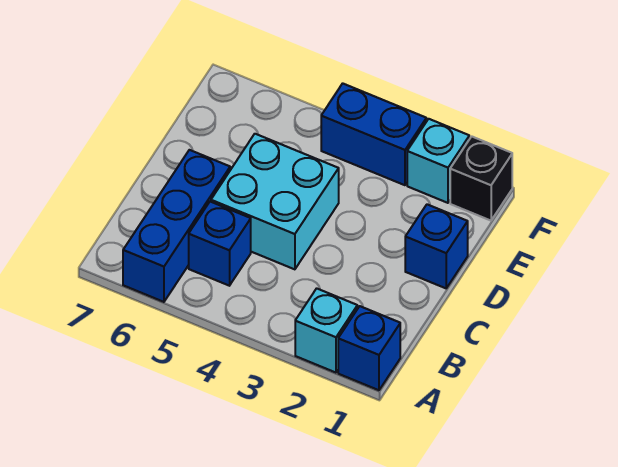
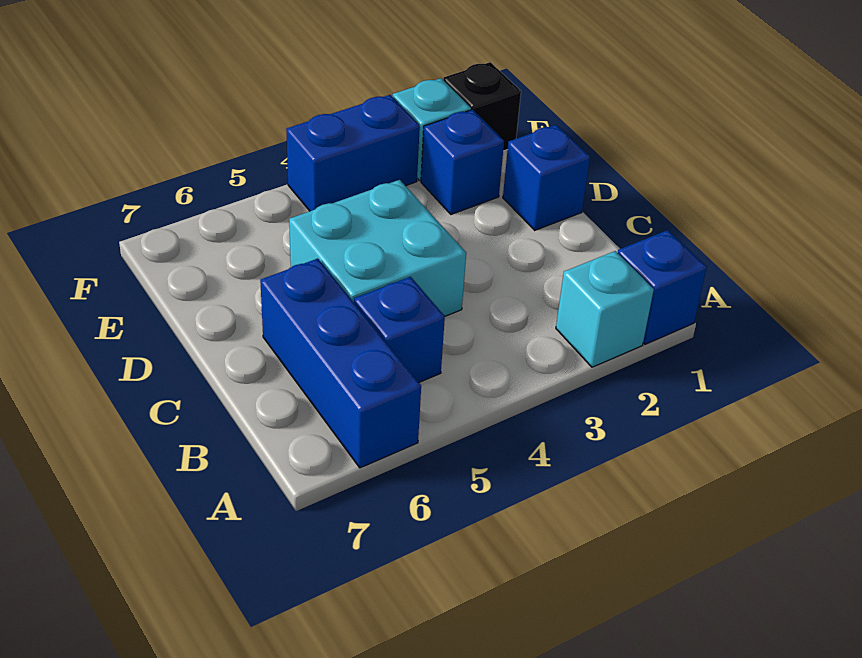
none -> blue brick E2 level 1

